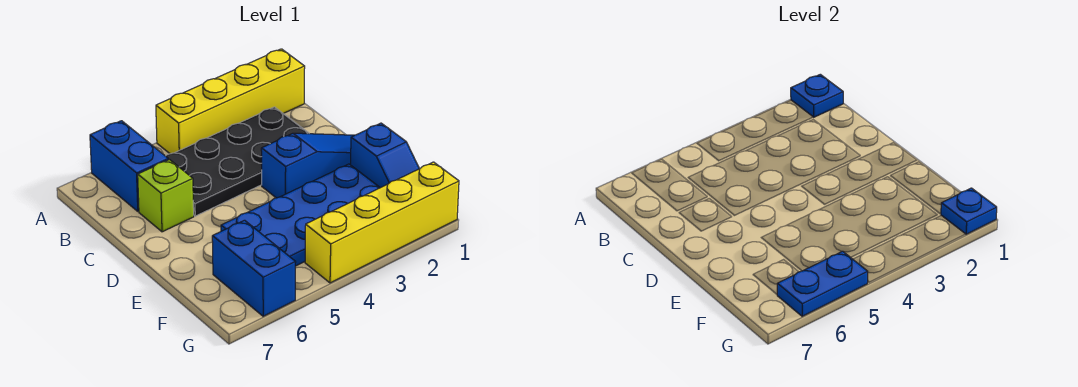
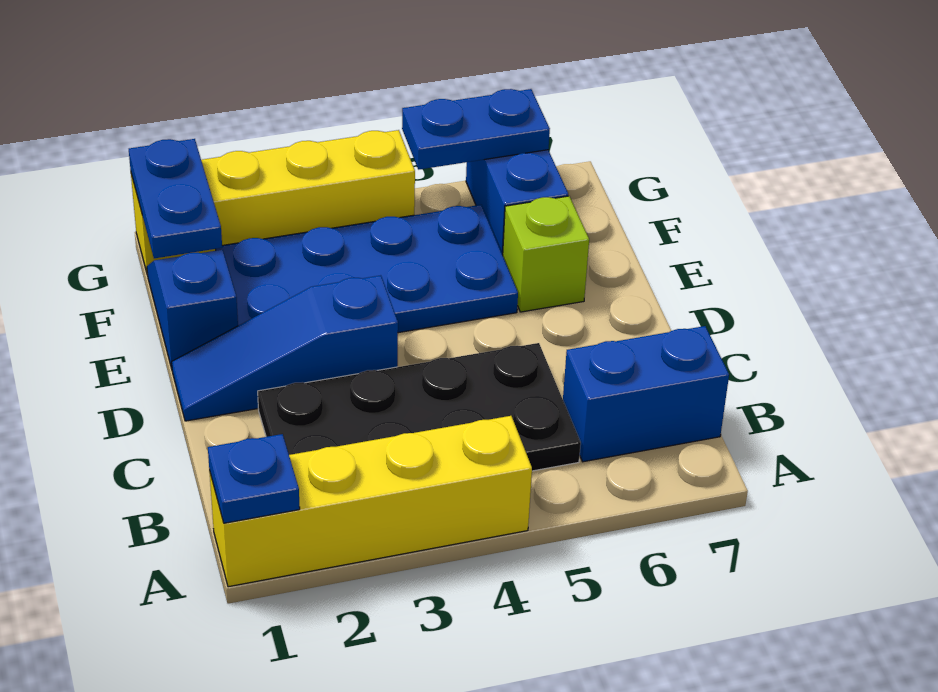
blue brick A6:B6 level 1 -> blue brick B6:B7 level 1
lime brick C6 level 1 -> lime brick E6 level 1
blue plate G1 level 2 -> blue plate F1:G1 level 2

